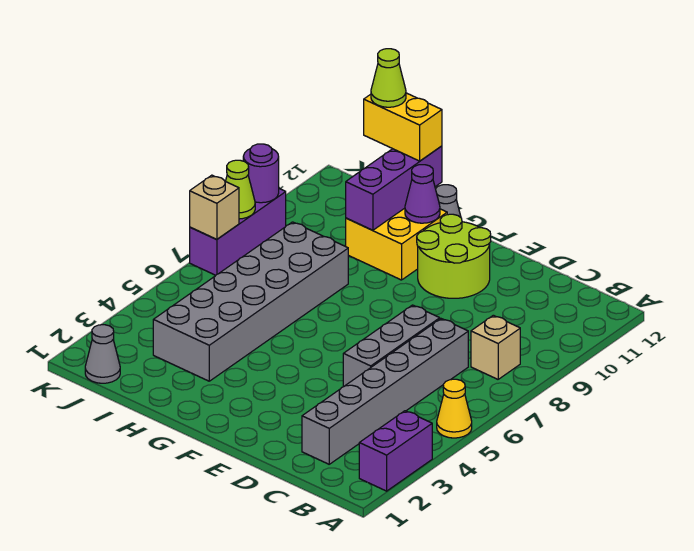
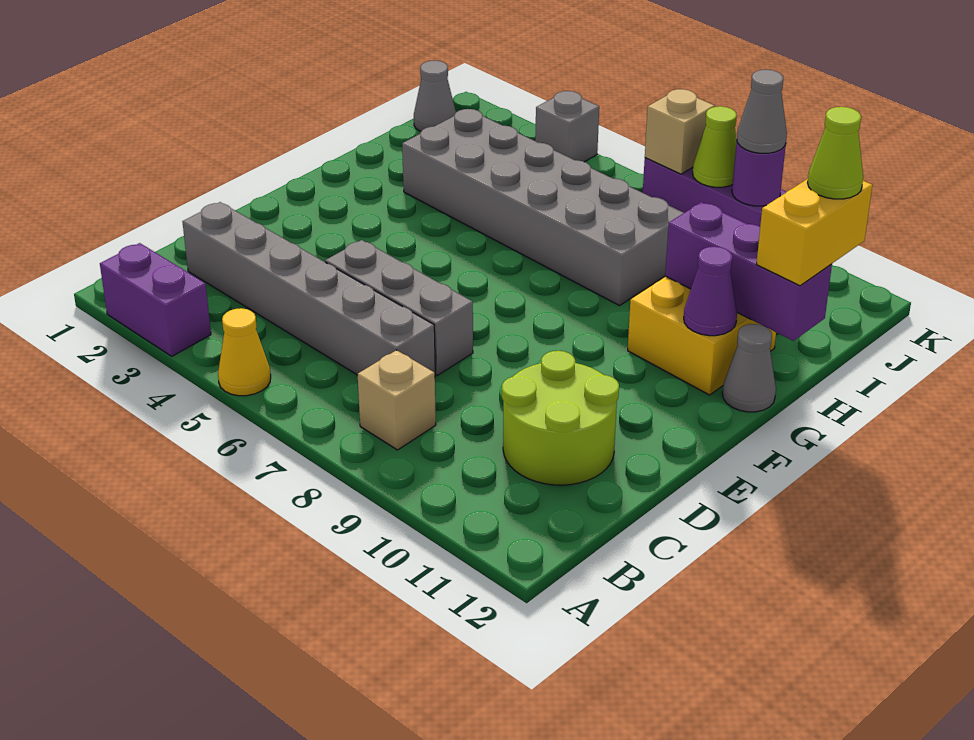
lime round brick E10:F11 level 1 -> lime round brick C10:D11 level 1
none -> grey brick K4 level 1
none -> grey cone K9 level 3

